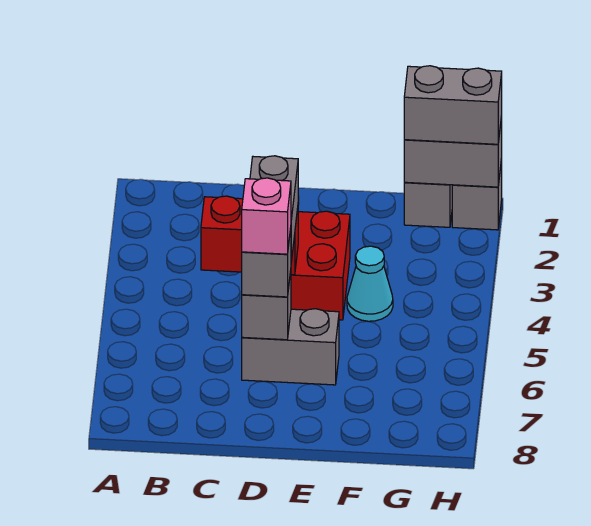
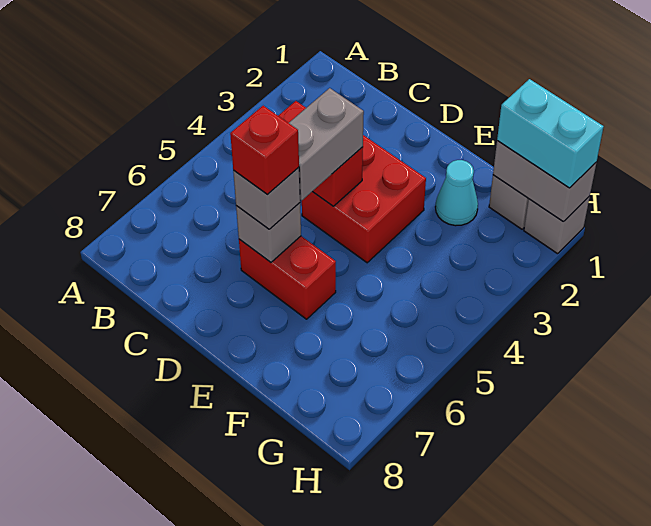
grey brick D6:E6 level 1 -> red brick D6:E6 level 1
pink brick D6 level 4 -> red brick D6 level 4
cyan cone F4 level 1 -> cyan cone F2 level 1
grey brick G1:H1 level 3 -> cyan brick G1:H1 level 3

